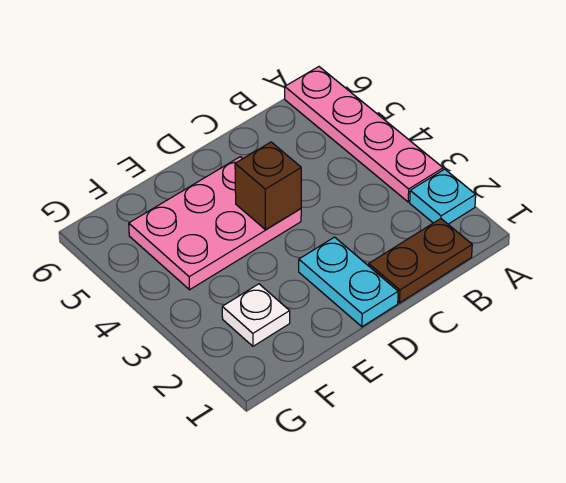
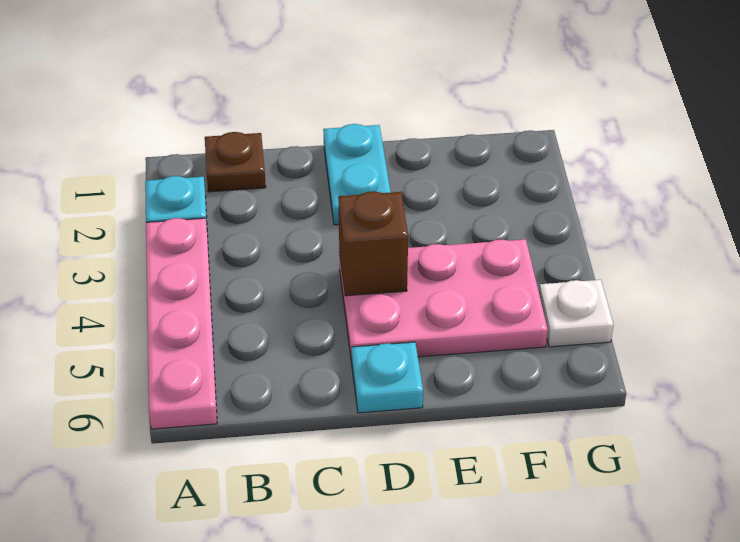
brown plate B1:C1 level 1 -> brown plate B1 level 1
none -> cyan plate D6 level 1
white plate F2 level 1 -> white plate G5 level 1

